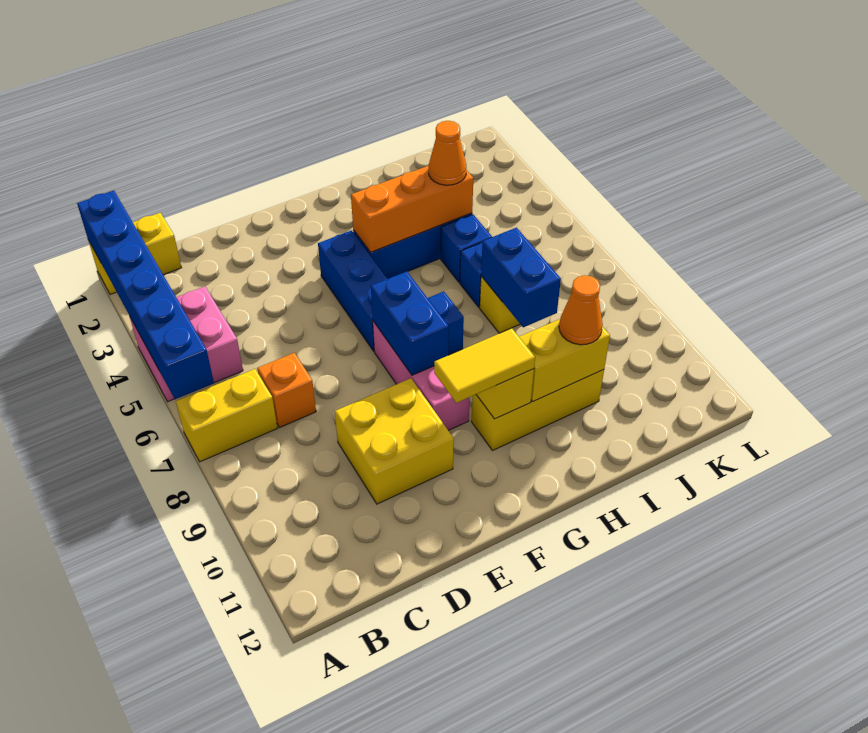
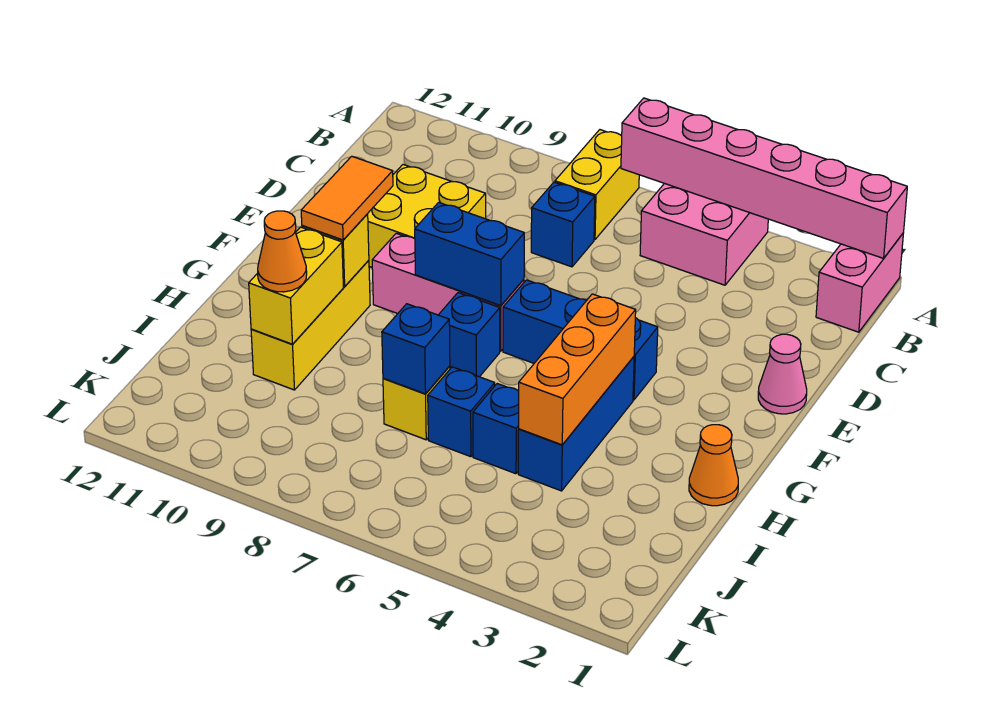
yellow brick A1:B1 level 1 -> pink brick A1:B1 level 1
blue brick A1:A6 level 2 -> pink brick A1:A6 level 2
orange brick C7 level 1 -> blue brick C7 level 1
none -> pink cone E1 level 1
yellow tile F10:G10 level 3 -> orange tile F10:G10 level 3
orange cone I4 level 3 -> orange cone H1 level 1
blue brick I7:I8 level 2 -> blue brick I7 level 2

